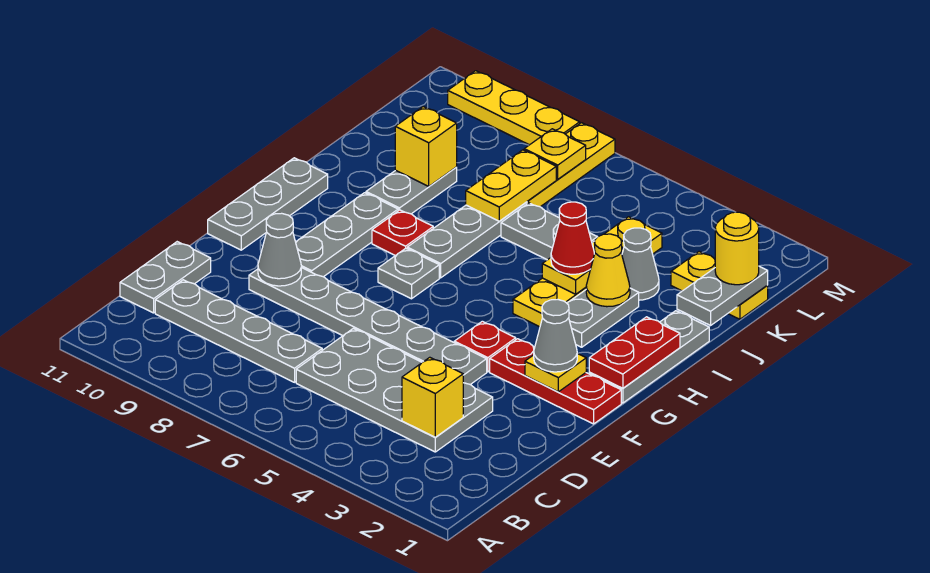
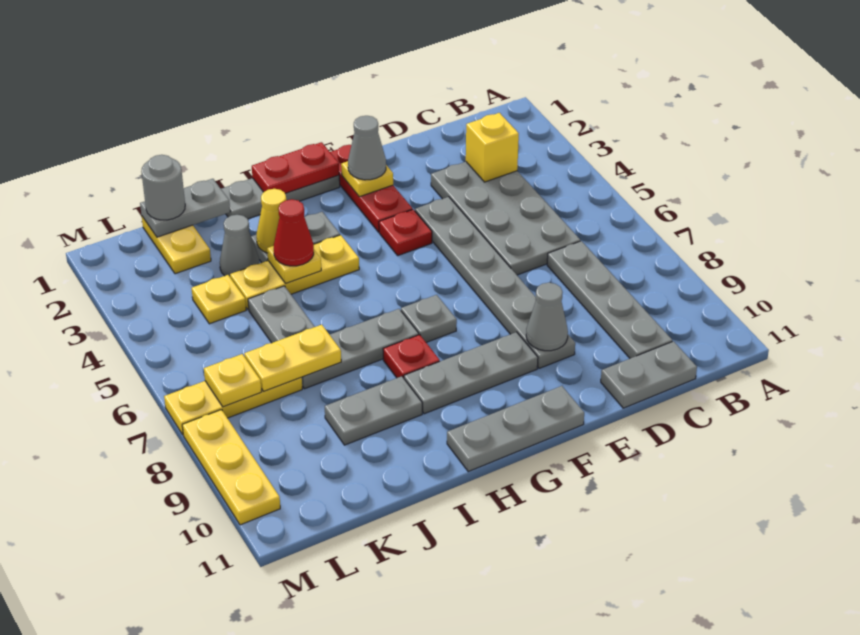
yellow brick J9 level 2 -> none
yellow round brick K1 level 3 -> grey round brick K1 level 3

